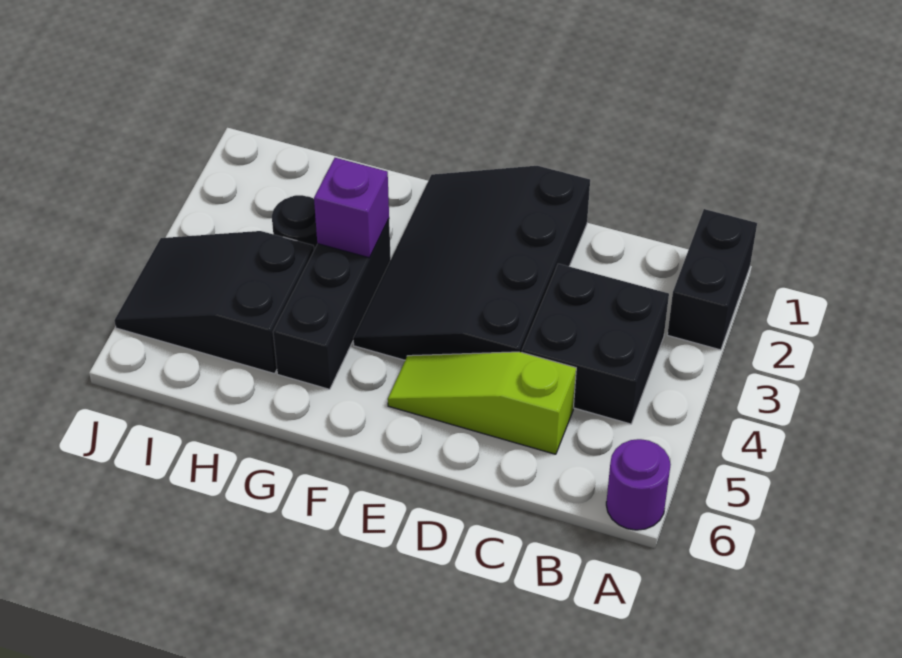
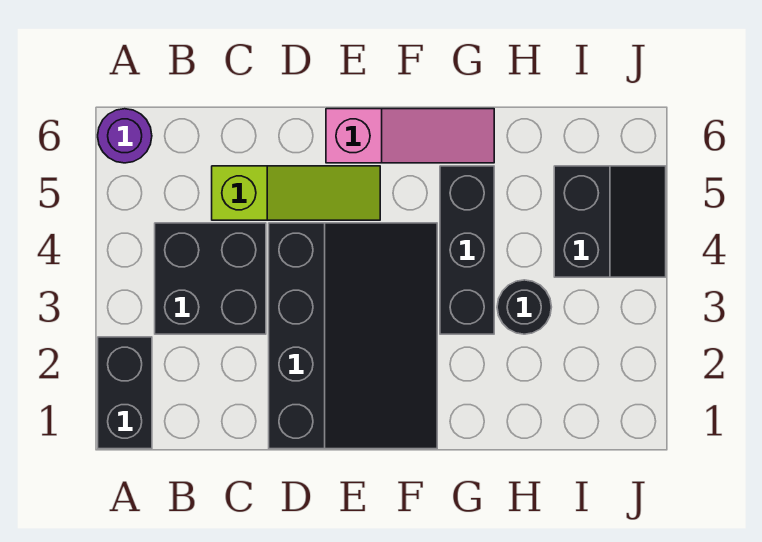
none -> pink slope E6:G6 level 1 top E
purple brick G3 level 2 -> none
black slope H4:J5 level 1 top H -> black slope I4:J5 level 1 top I

